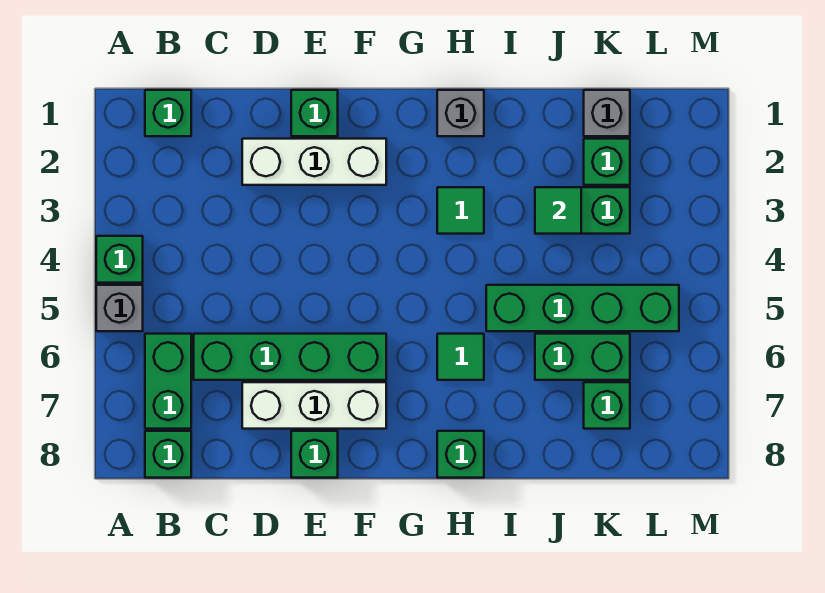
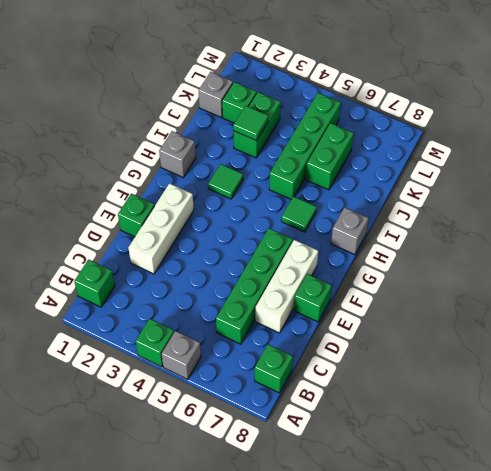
green brick B6:B7 level 1 -> none
green brick H8 level 1 -> grey brick H8 level 1
green brick K7 level 1 -> none

